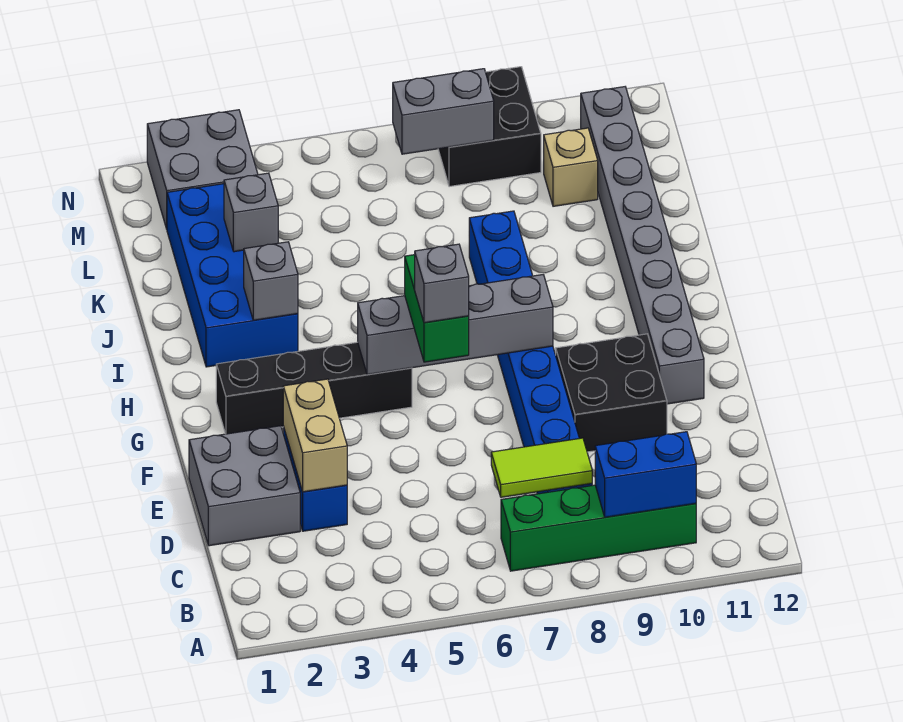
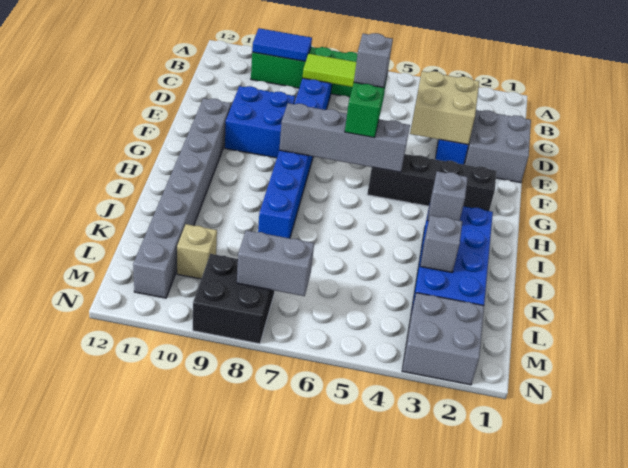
blue brick B9:B10 level 2 -> blue tile B9:B10 level 2
tan brick D3:E3 level 2 -> tan brick D3:E4 level 2
black brick E9:F10 level 1 -> blue brick E9:F10 level 1

